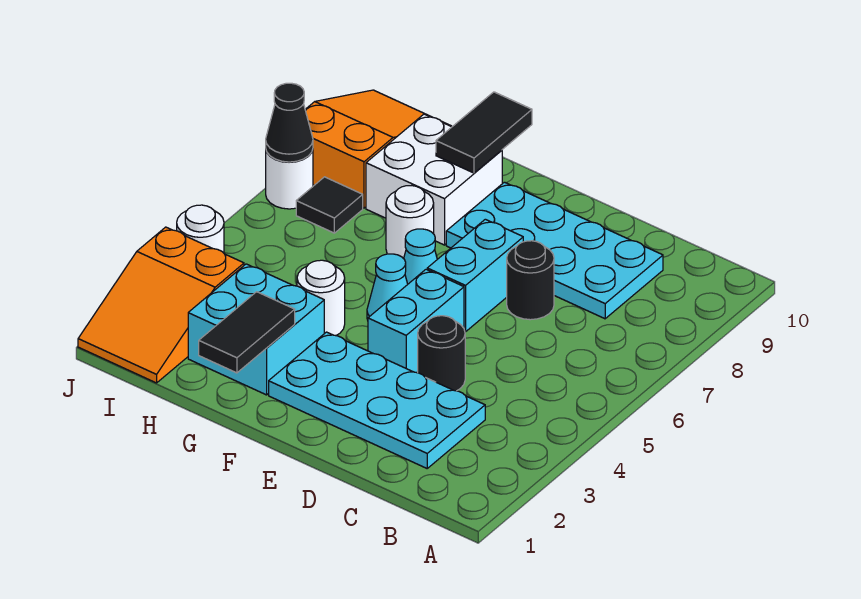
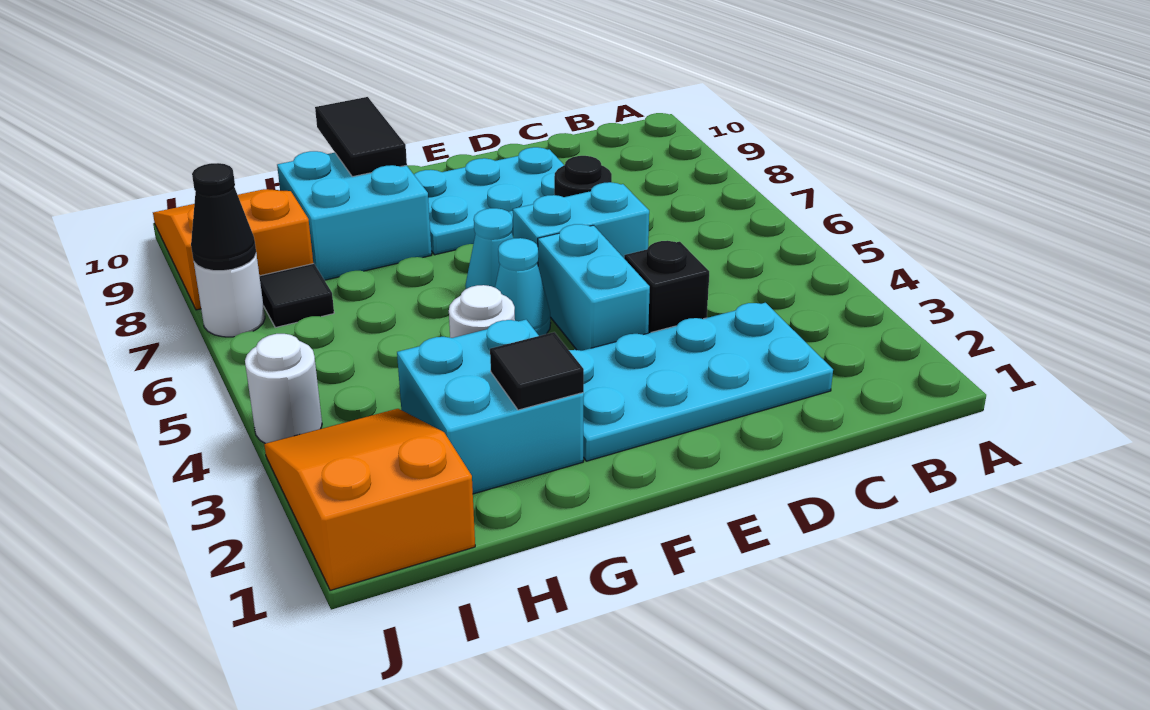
cyan plate C8:F9 level 1 -> cyan plate D8:F9 level 1
black round brick D4 level 1 -> black brick D4 level 1
cyan brick E6:E7 level 1 -> cyan brick D6:E6 level 1
black tile G1:G2 level 2 -> black tile G2 level 2
white round brick G7 level 1 -> none
white brick G8:H9 level 1 -> cyan brick G8:H9 level 1
orange slope I1:J3 level 1 top 3 -> orange slope I1:J3 level 1 top 1

